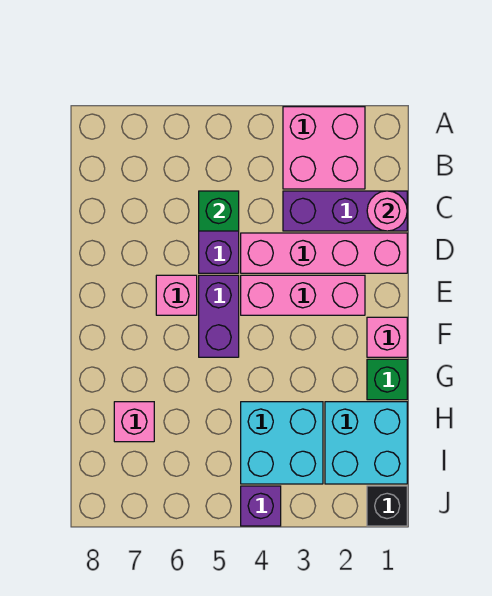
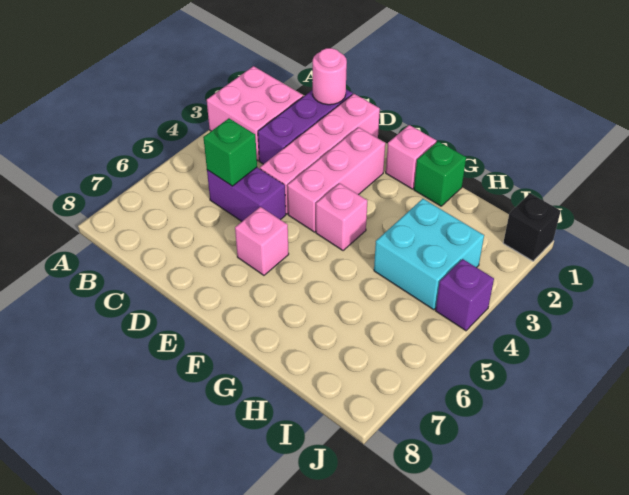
purple brick E5:F5 level 1 -> none
cyan brick H1:I2 level 1 -> none
pink brick H7 level 1 -> pink brick F4 level 1

